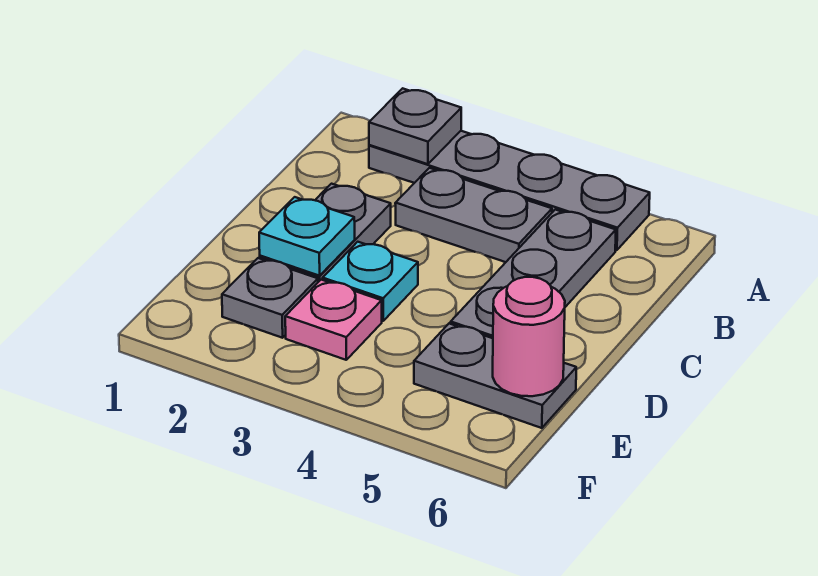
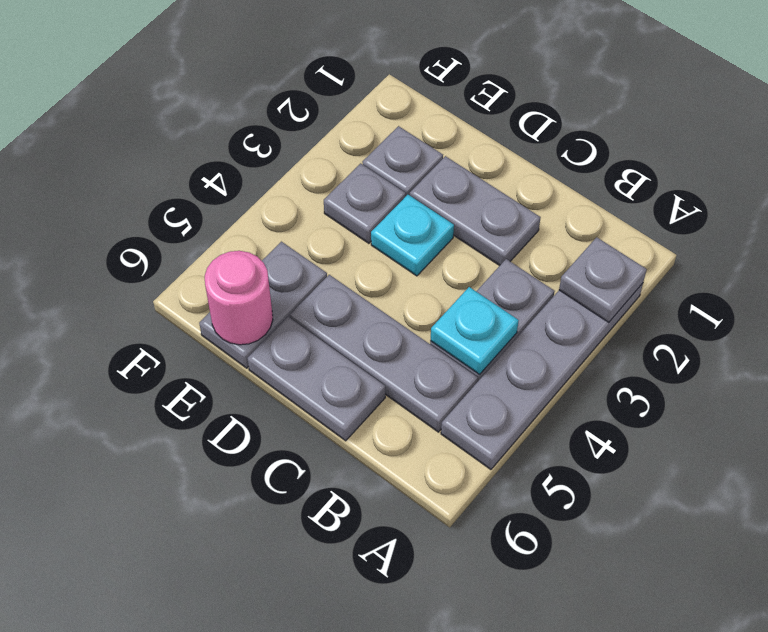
none -> grey plate C6:D6 level 1
cyan plate D2 level 2 -> cyan plate B4 level 2
pink plate E3 level 1 -> grey plate E3 level 1

